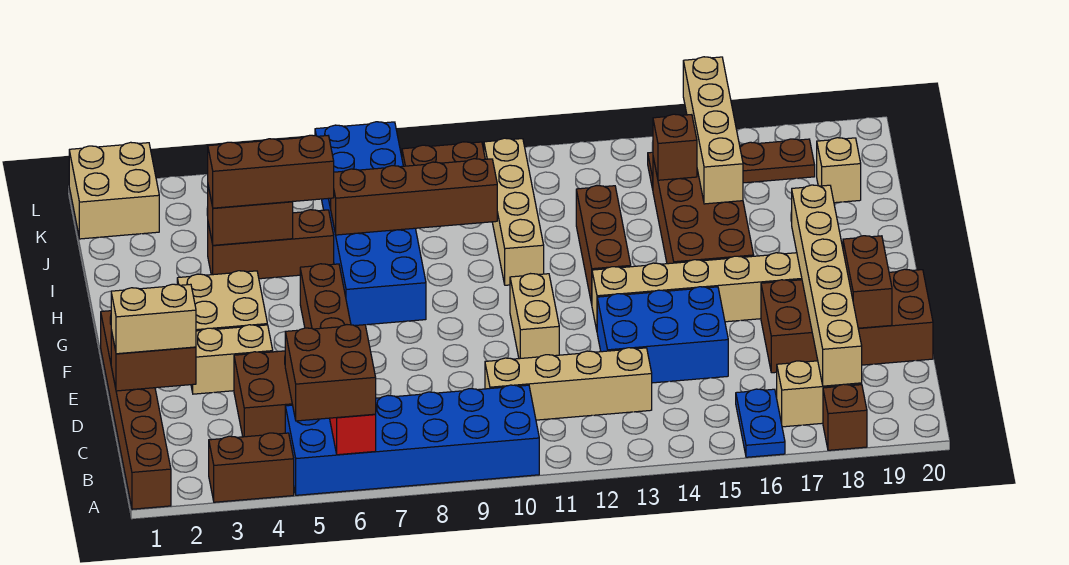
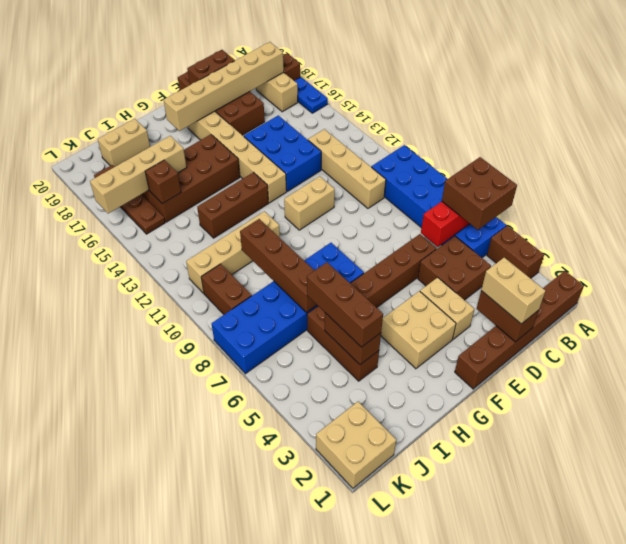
blue plate A16:B16 level 1 -> blue plate A16:A17 level 1
tan brick J19 level 1 -> tan brick I19:J19 level 1

